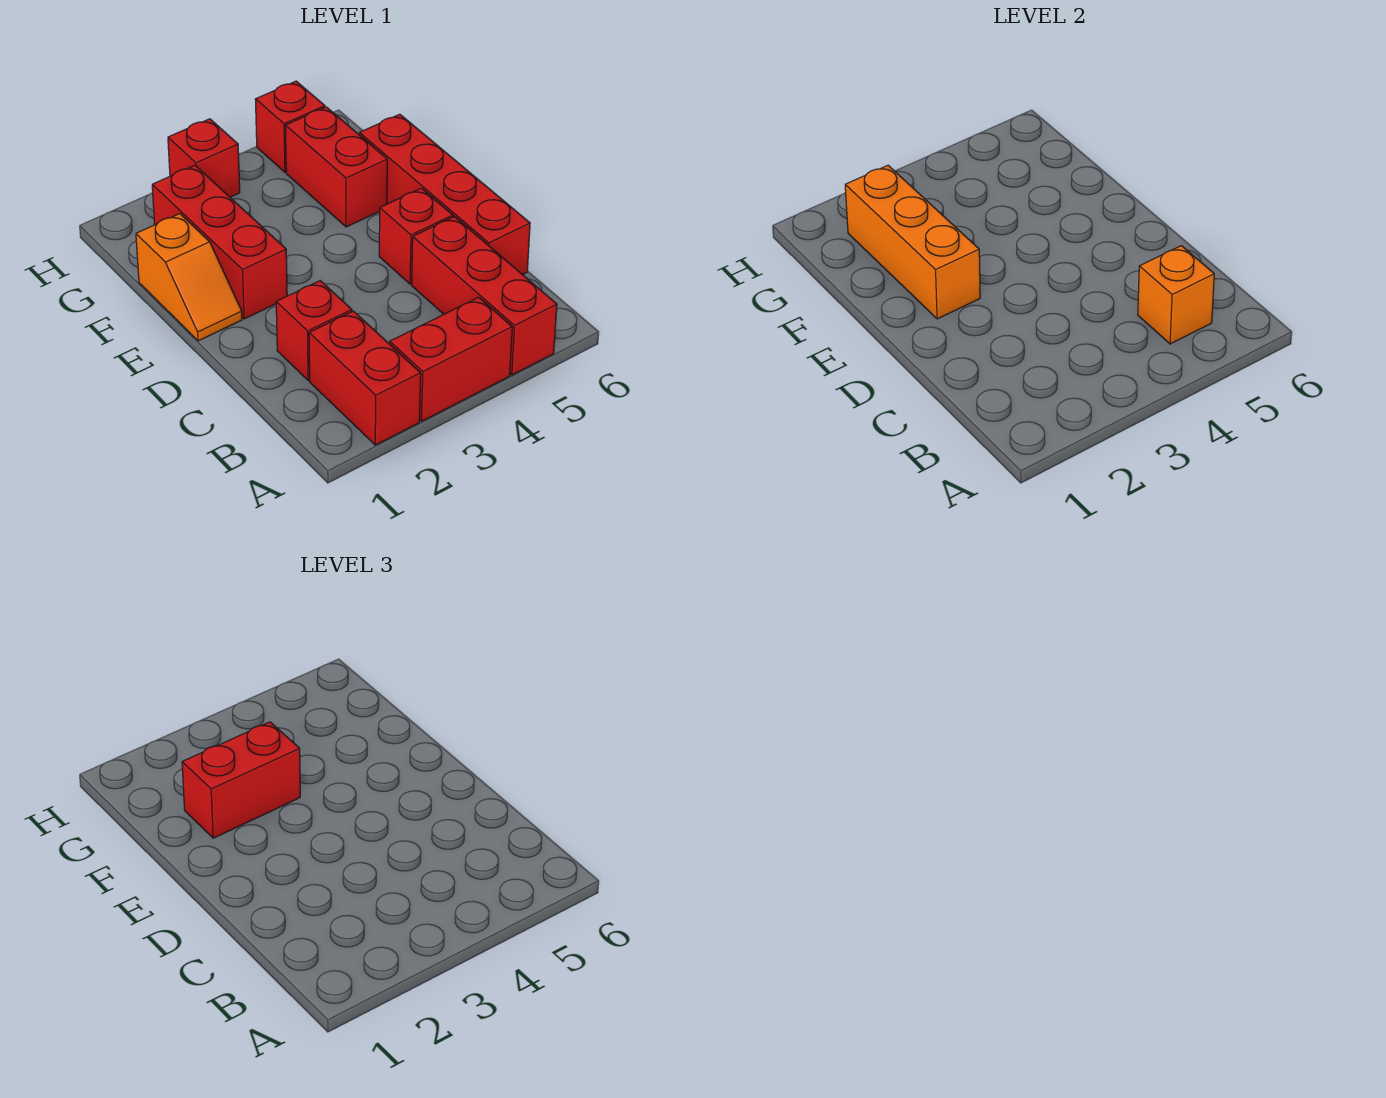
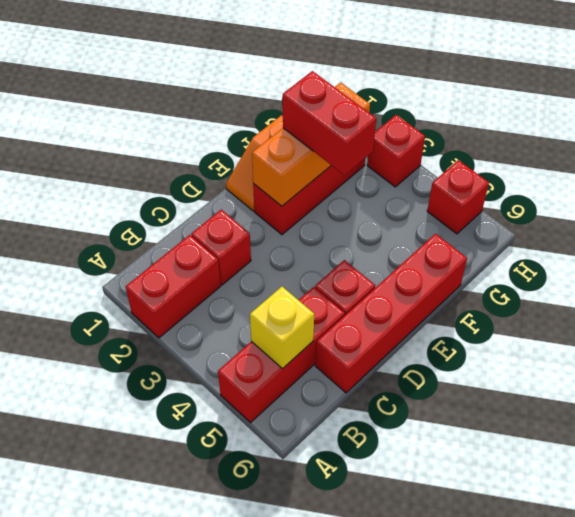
red brick A3:A4 level 1 -> none
orange brick B5 level 2 -> yellow brick B5 level 2
red brick F5:G5 level 1 -> none

